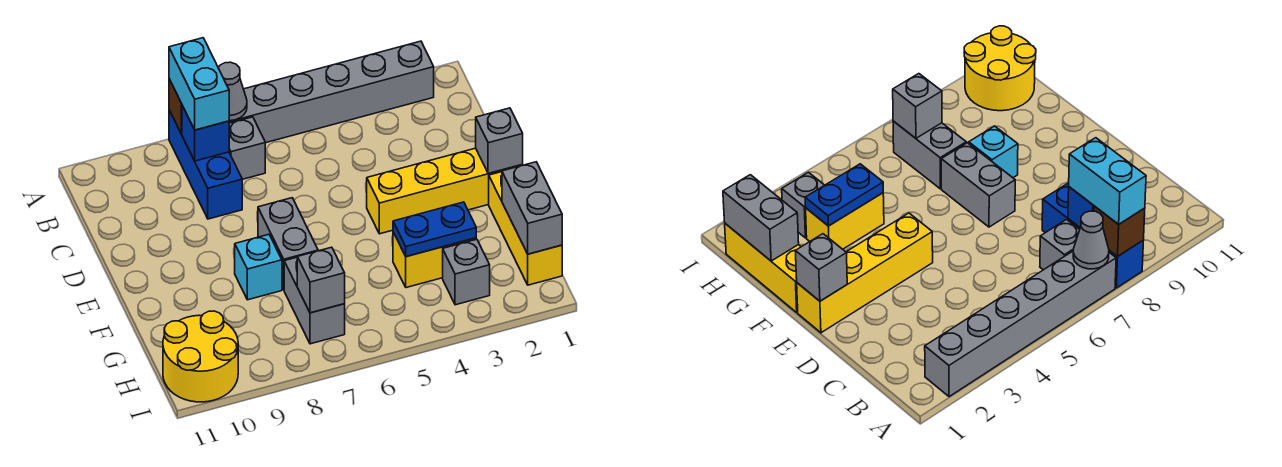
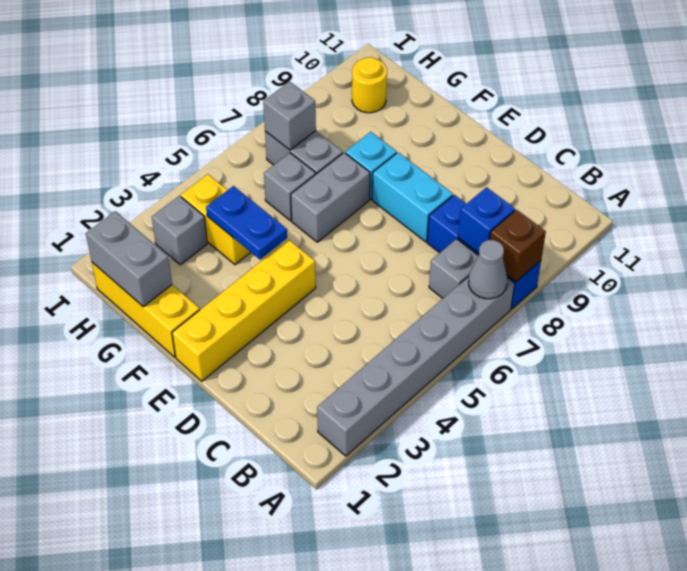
cyan brick A8:B8 level 3 -> cyan brick D8:E8 level 1
grey brick E1 level 2 -> grey brick G6 level 1
grey brick E7:F7 level 1 -> grey brick F6:F7 level 1
yellow brick G3:G4 level 1 -> yellow brick G4:H4 level 1
blue plate G3:G4 level 2 -> blue plate F4:G4 level 2
yellow round brick H10:I11 level 1 -> yellow round brick H10 level 1

